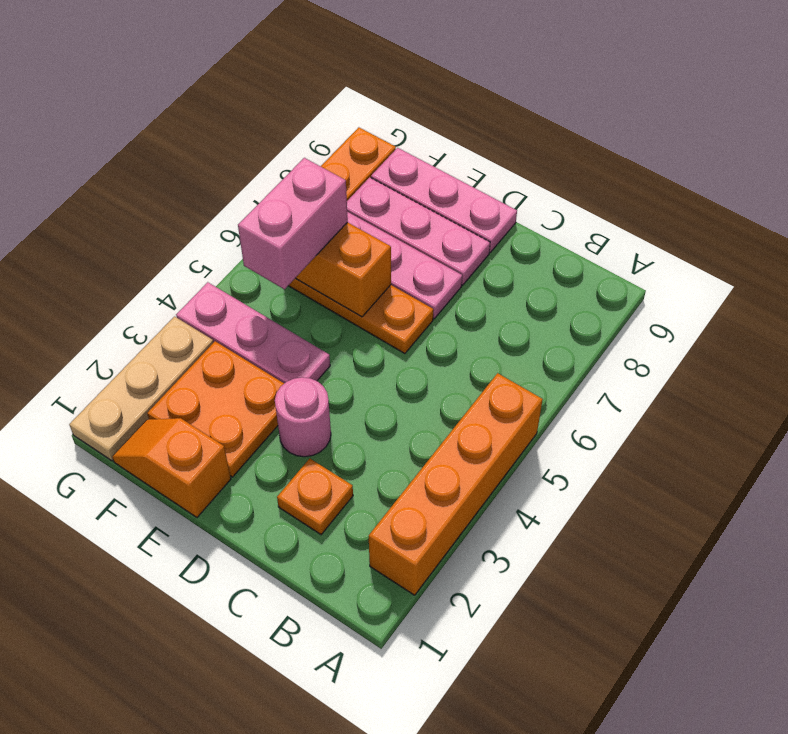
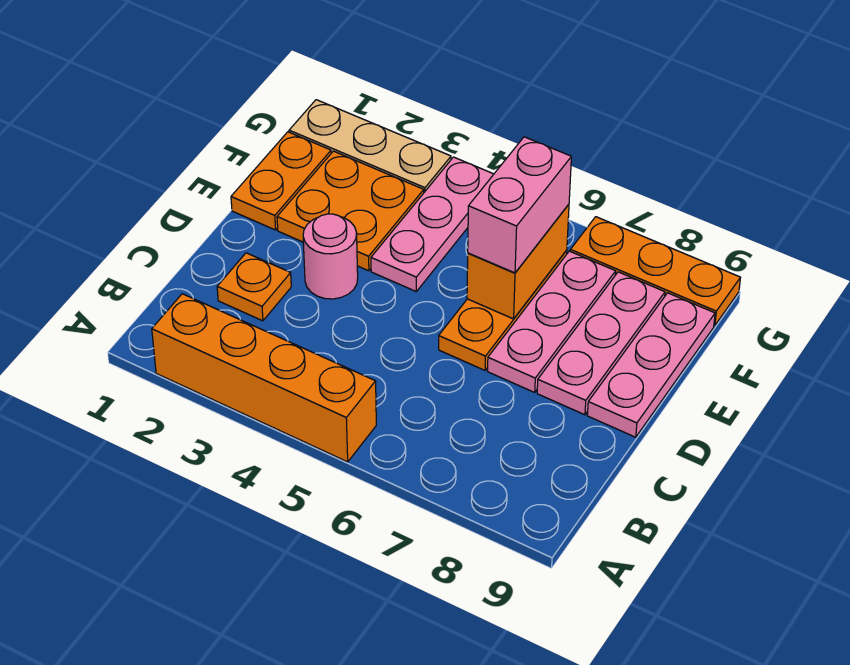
orange slope E1:F1 level 1 top E -> orange plate E1:F1 level 1
pink brick F5:F6 level 3 -> pink brick E6:F6 level 3

